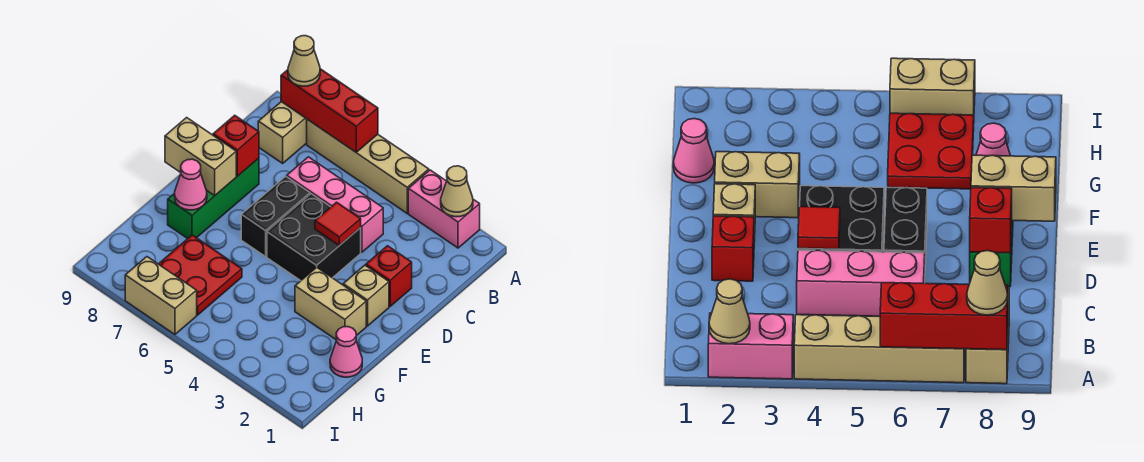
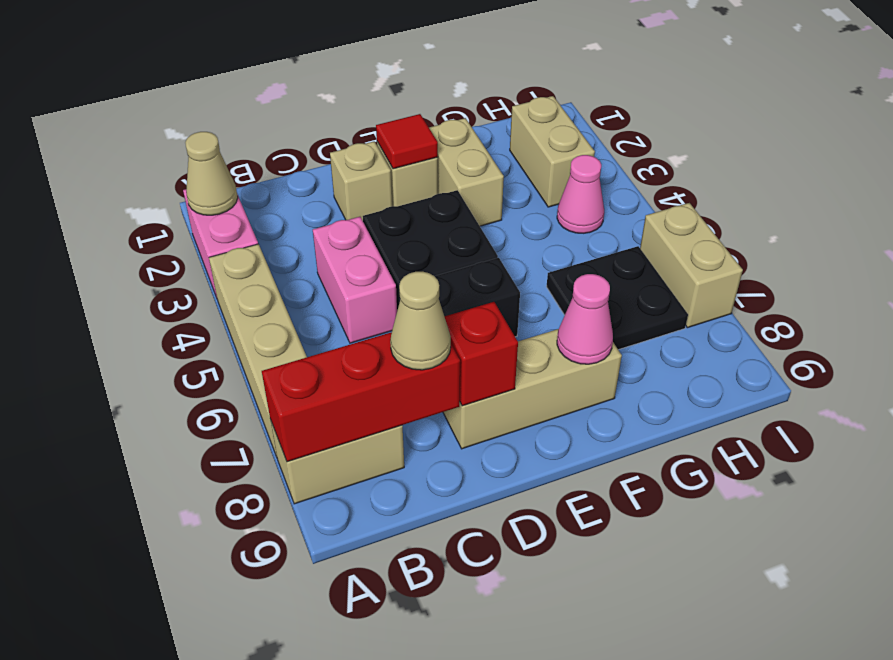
red brick A6:A8 level 2 -> red brick A8:C8 level 2
tan cone A8 level 3 -> tan cone C8 level 3
pink brick C4:C6 level 1 -> pink brick C4:C5 level 1
red brick D2 level 1 -> tan brick D2 level 1
red tile D4 level 2 -> red tile E2 level 2
green brick D8:F8 level 1 -> tan brick D8:F8 level 1
tan brick E8:E9 level 2 -> tan brick H2:H3 level 1
pink cone G1 level 1 -> pink cone H4 level 1
red plate G6:H7 level 1 -> black plate G6:H7 level 1

